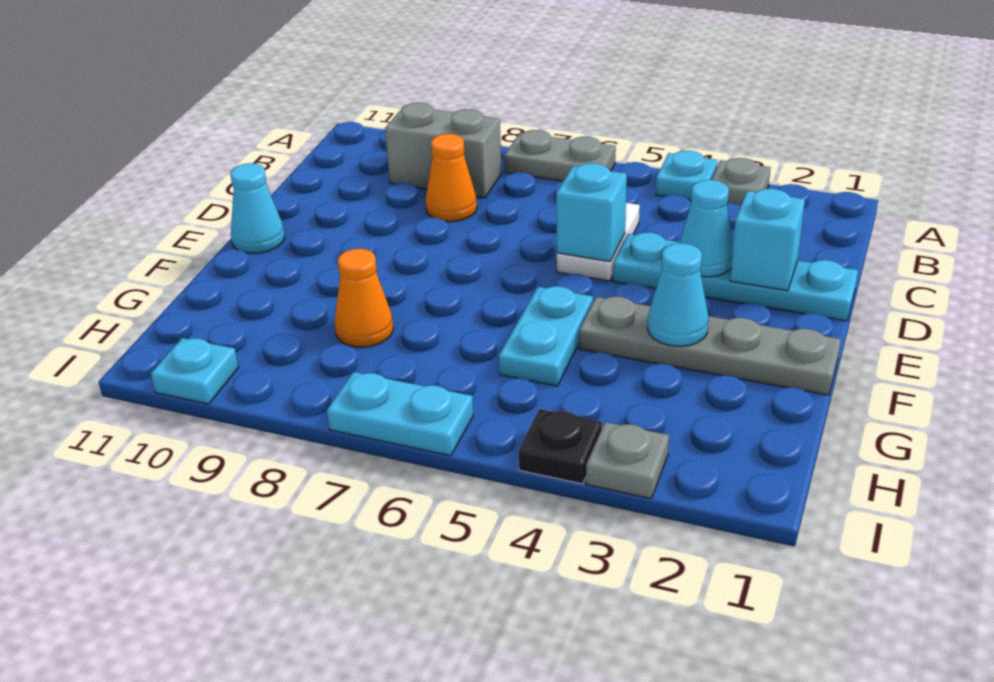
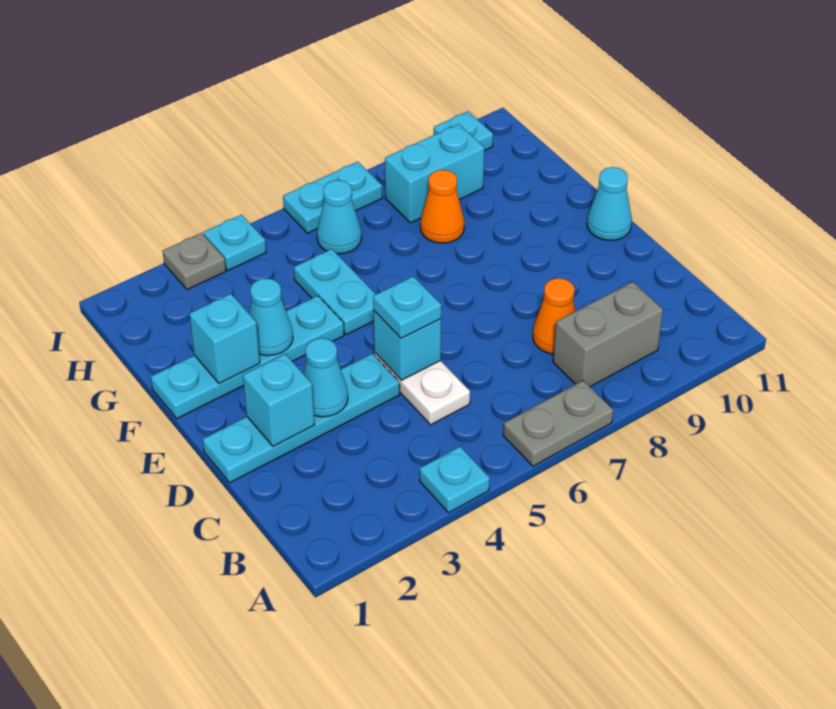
grey plate A3 level 1 -> none
none -> cyan plate D5 level 3
grey plate F1:F4 level 1 -> cyan plate F1:F4 level 1
none -> cyan brick F2 level 2
none -> cyan cone H6 level 1
none -> cyan brick H8:H9 level 1
black plate I4 level 1 -> cyan plate I4 level 1

